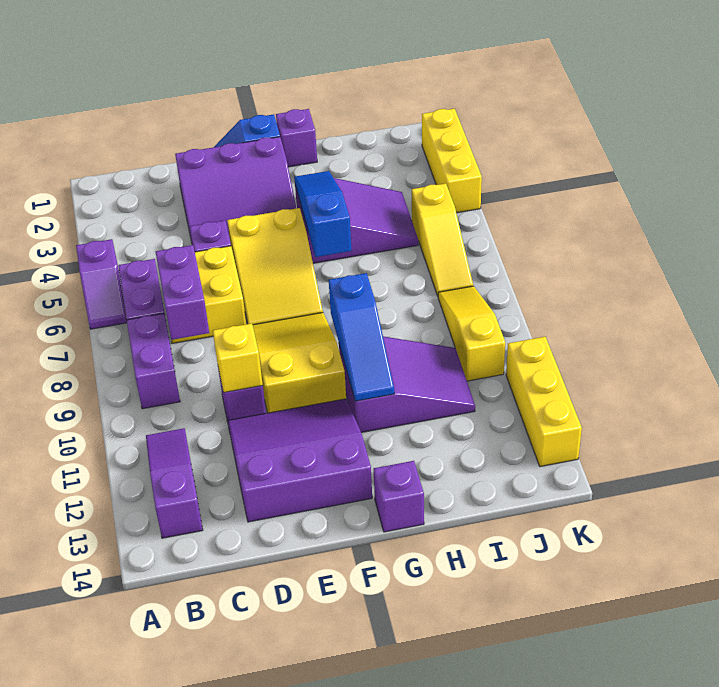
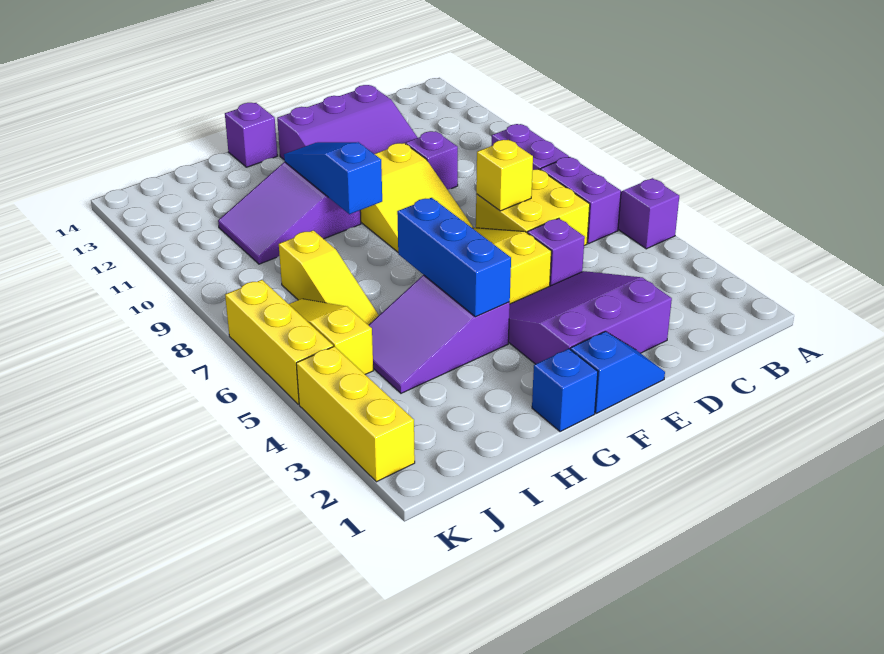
purple slope B11:B13 level 1 top 13 -> none
purple brick C7:C8 level 2 -> none
yellow brick D10 level 2 -> yellow brick D7 level 2
purple brick G1 level 1 -> blue brick G1 level 1
blue slope G4:G6 level 2 top 6 -> blue brick G4:G6 level 2
yellow slope J8:J10 level 1 top 10 -> yellow slope I6:I8 level 1 top 8
yellow brick K11:K13 level 1 -> yellow brick K5:K7 level 1

